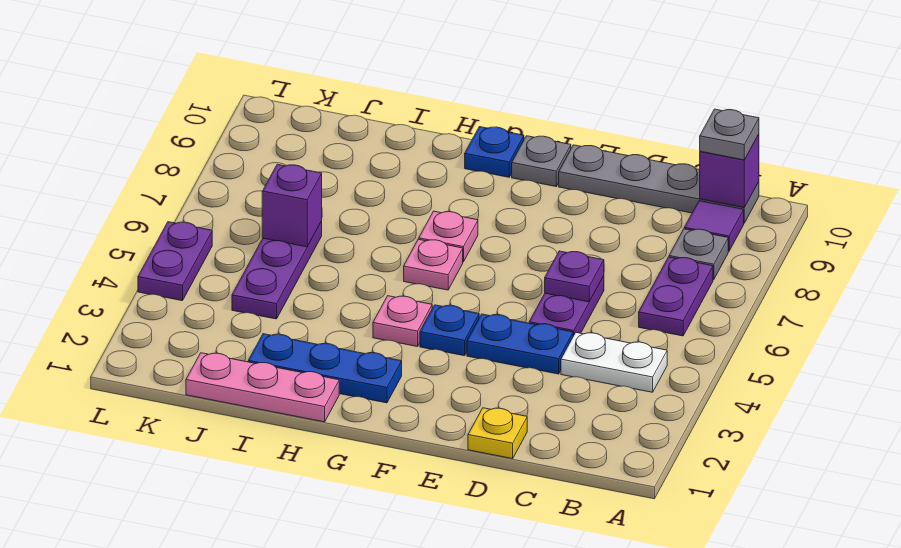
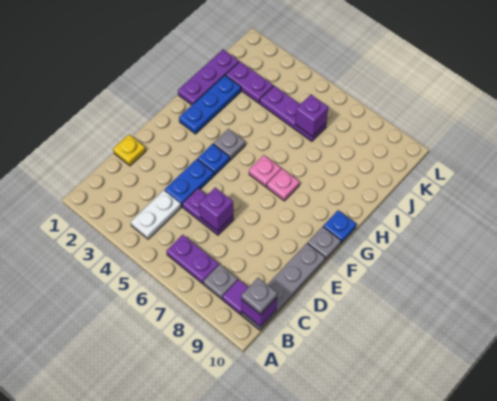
purple plate D6 level 2 -> purple brick D6 level 2
pink plate G4 level 1 -> grey plate G4 level 1
pink plate H1:J1 level 1 -> purple plate H1:J1 level 1
purple plate L4:L5 level 1 -> purple plate J2:J3 level 1

